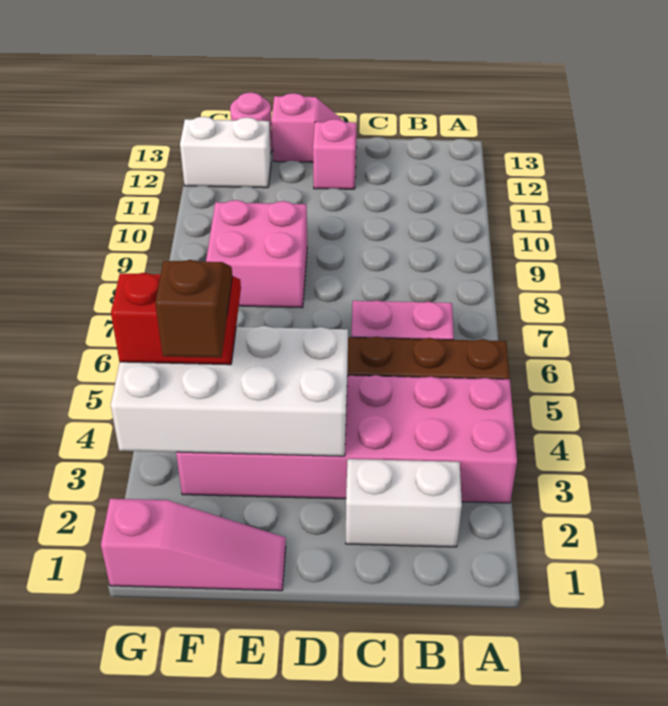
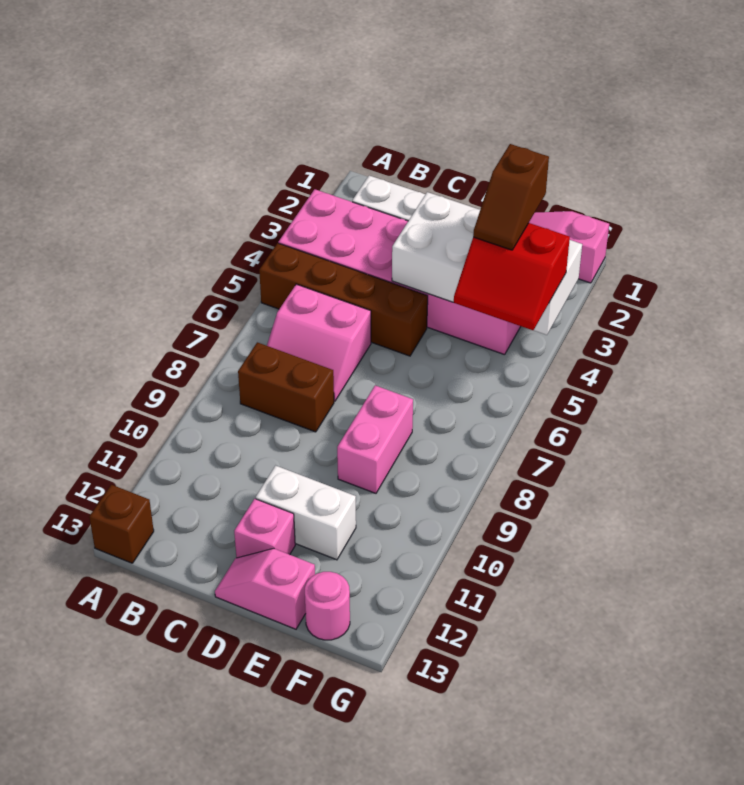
none -> brown brick A13 level 1
none -> brown brick B8:C8 level 1
pink brick E8:F9 level 1 -> pink brick E8:E9 level 1
white brick F12:G12 level 1 -> white brick D11:E11 level 1

